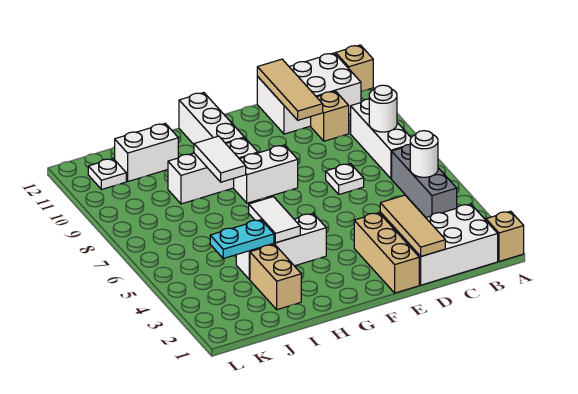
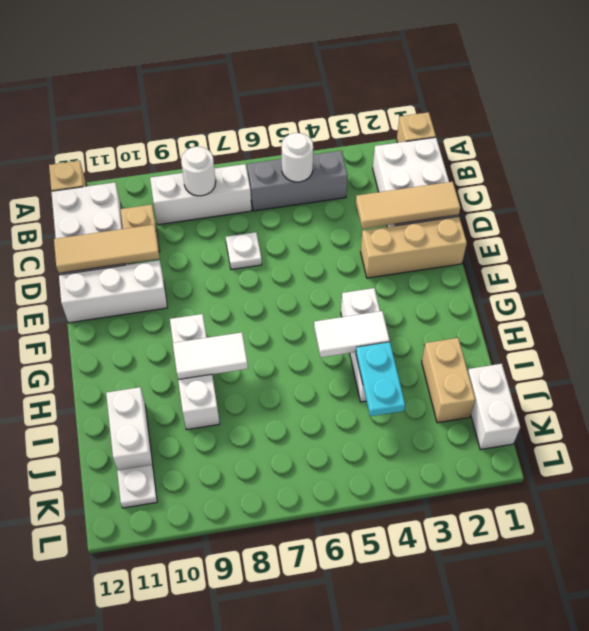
white brick F8:G8 level 1 -> white brick J1:K1 level 1
white brick G10:G12 level 1 -> white brick E10:E12 level 1
tan brick I2:I3 level 1 -> tan brick I2:J2 level 1

